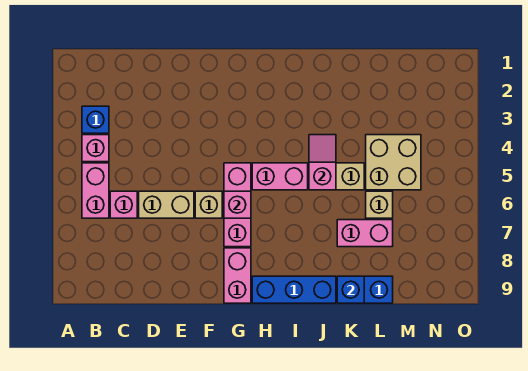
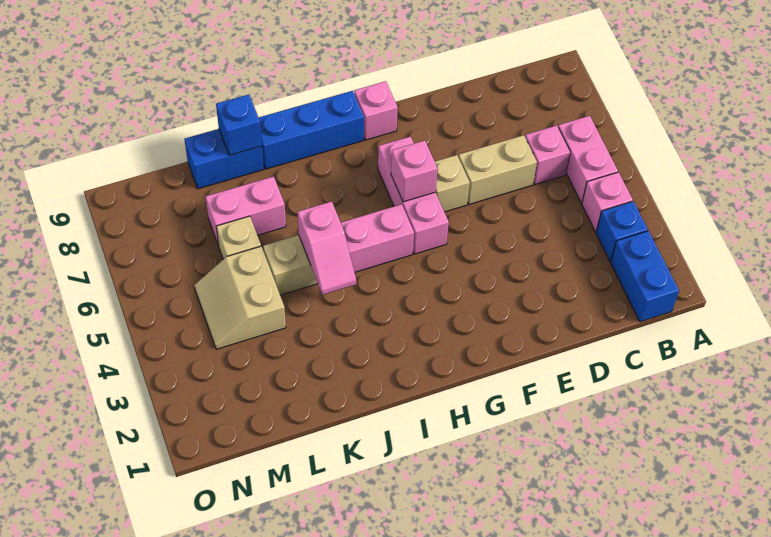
none -> blue brick B1:B2 level 1
pink brick G8:G9 level 1 -> pink brick G9 level 1
tan brick L4:M5 level 1 -> tan slope L4:M5 level 1 top L

